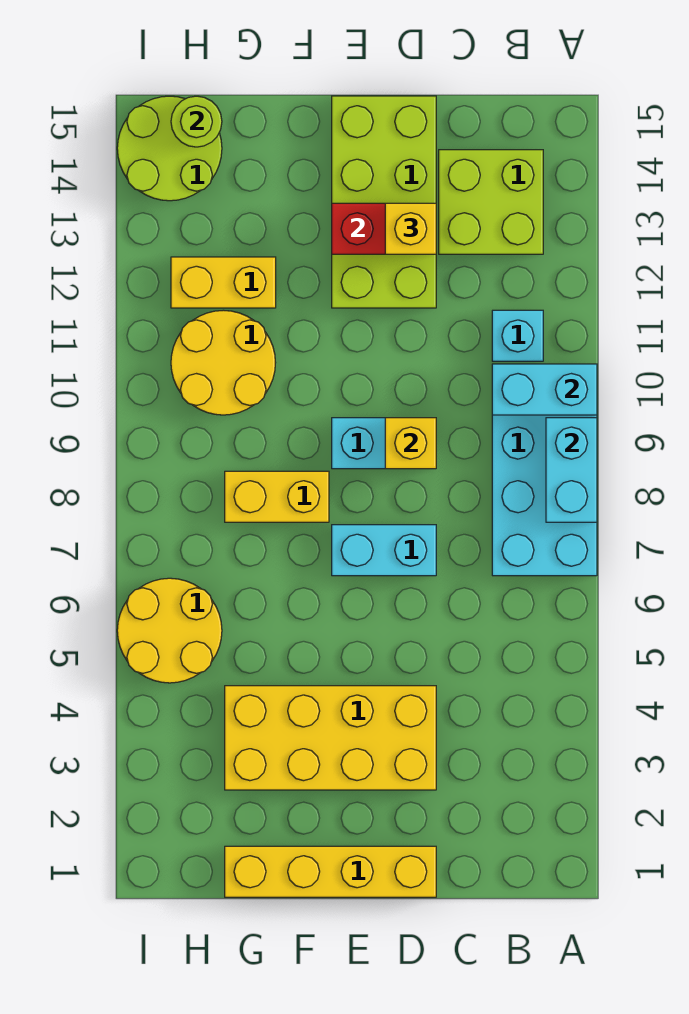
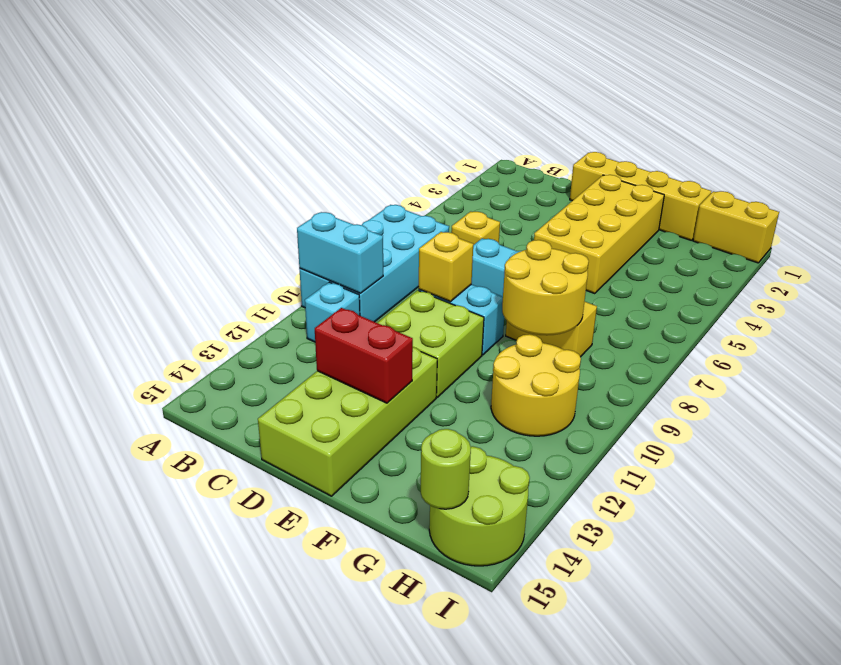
cyan brick A8:A9 level 2 -> none
lime brick B13:C14 level 1 -> lime brick D10:E11 level 1
yellow brick D3:G4 level 1 -> yellow brick E2:F5 level 1
yellow brick D13 level 3 -> yellow brick C6 level 1
yellow brick G12:H12 level 1 -> yellow brick H1:I1 level 1
yellow round brick H5:I6 level 1 -> yellow round brick F8:G9 level 2

